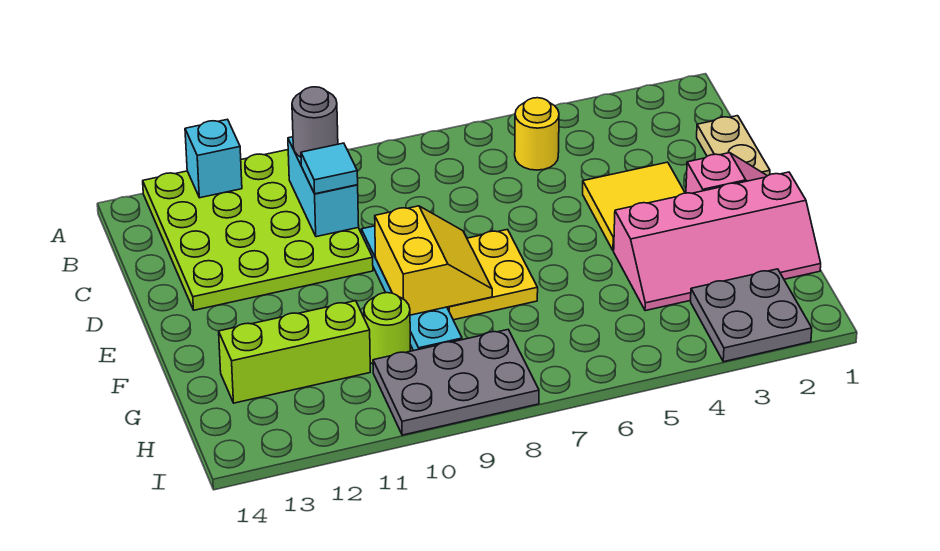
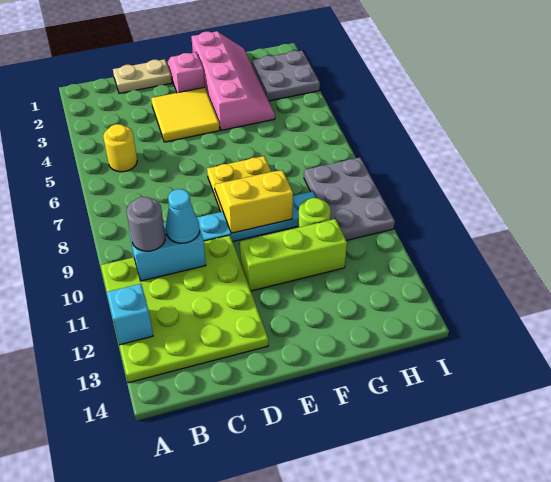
cyan tile C10 level 3 -> cyan cone C10 level 3
lime brick G11:G13 level 1 -> lime brick E11:G11 level 1

